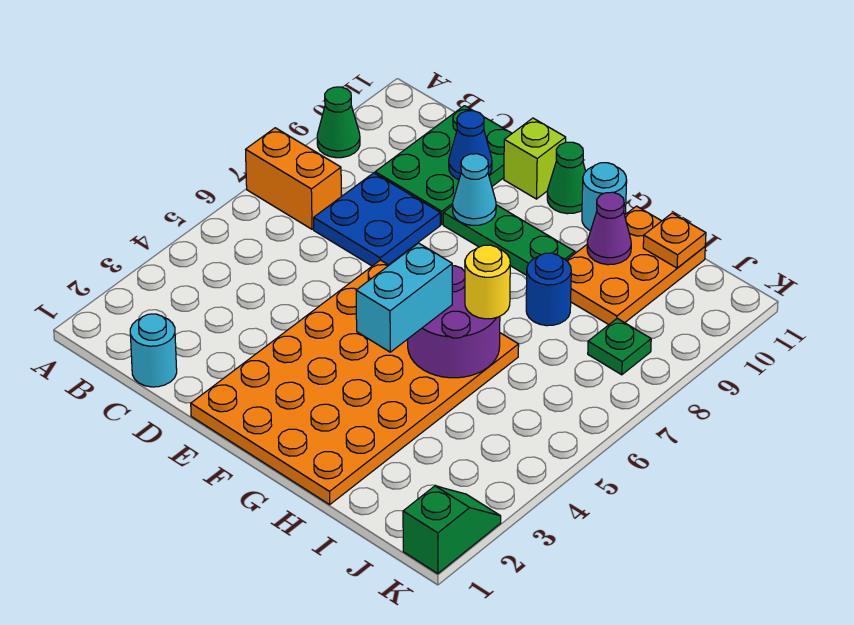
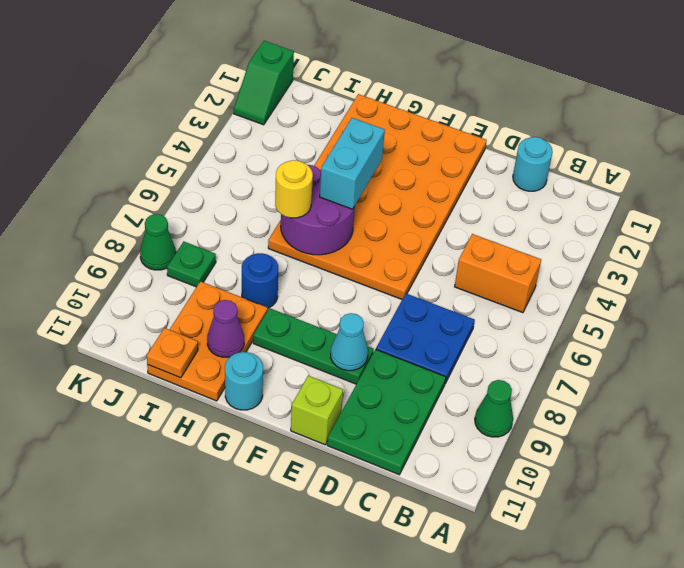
orange brick A7:B7 level 1 -> orange brick B5:C5 level 1
blue cone D10 level 2 -> none
green cone F11 level 1 -> green cone K8 level 1

